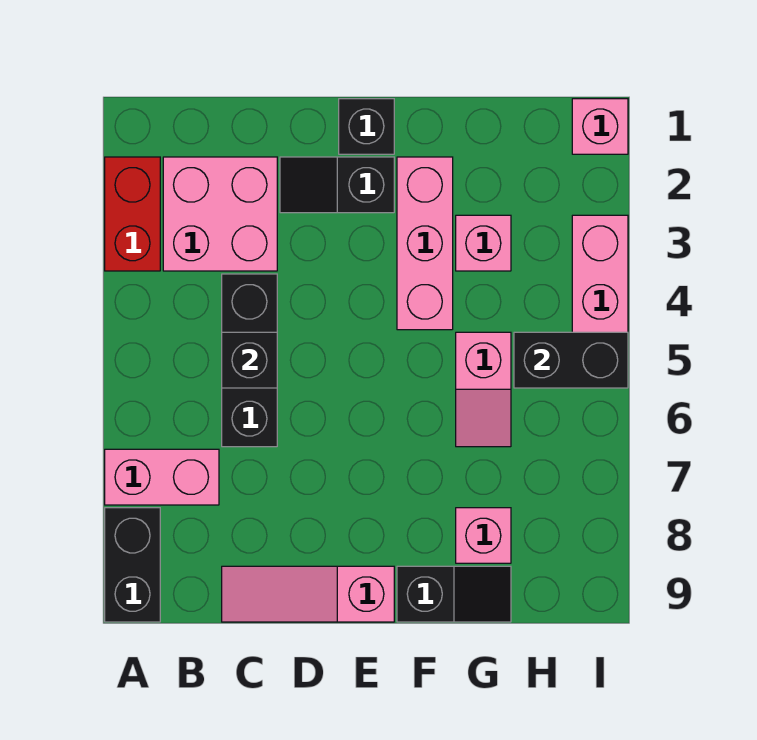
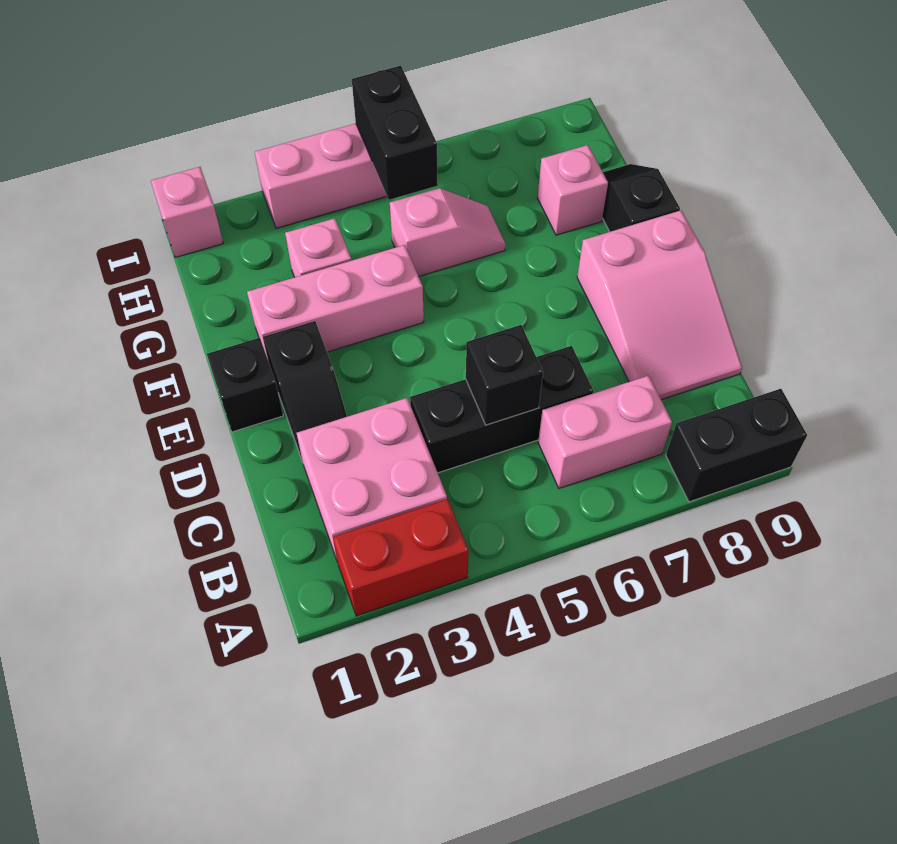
pink brick A7:B7 level 1 -> pink brick B6:B7 level 1
pink slope C9:E9 level 1 top E -> pink slope C8:E9 level 1 top E

